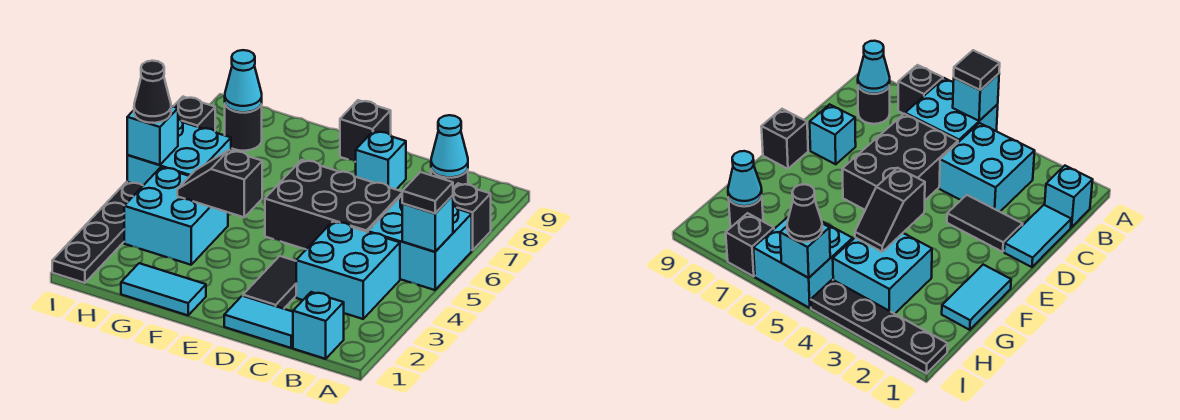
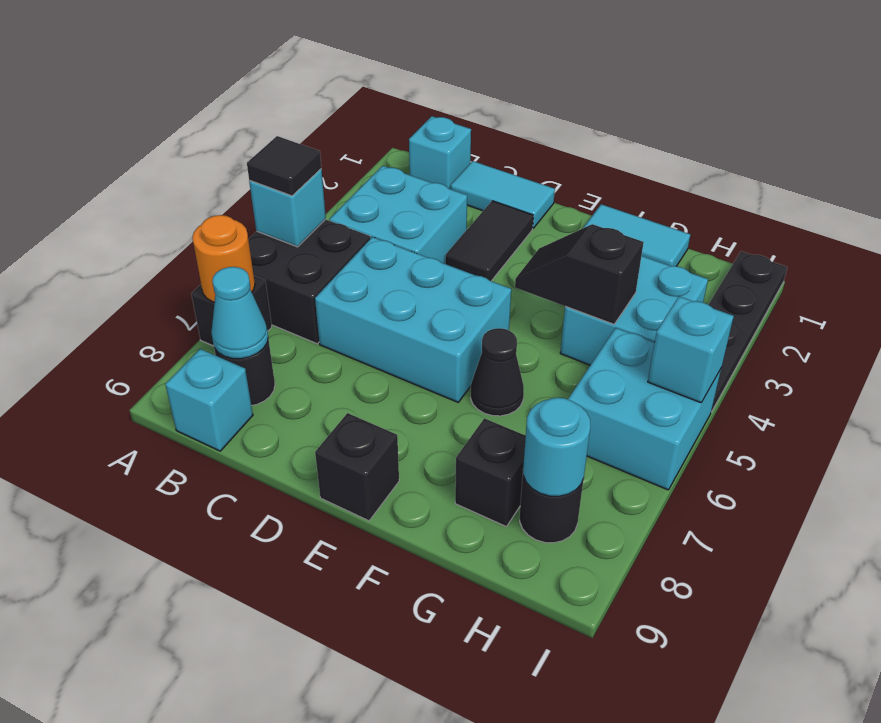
cyan brick A5:B6 level 1 -> black brick A5:B6 level 1
none -> orange round brick A7 level 2
black brick C5:E6 level 1 -> cyan brick C5:E6 level 1
cyan brick D8 level 1 -> cyan brick B9 level 1
black slope F4:G4 level 2 top F -> black slope F4:G4 level 2 top G
cyan cone H8 level 2 -> cyan round brick H8 level 2
black cone I5 level 3 -> black cone F6 level 1
black brick I7 level 1 -> black brick G8 level 1

